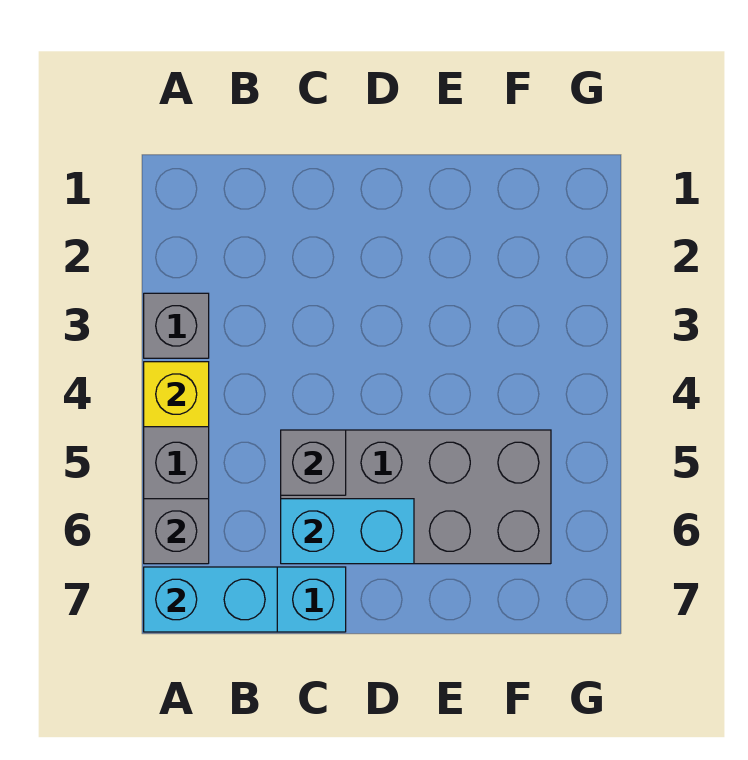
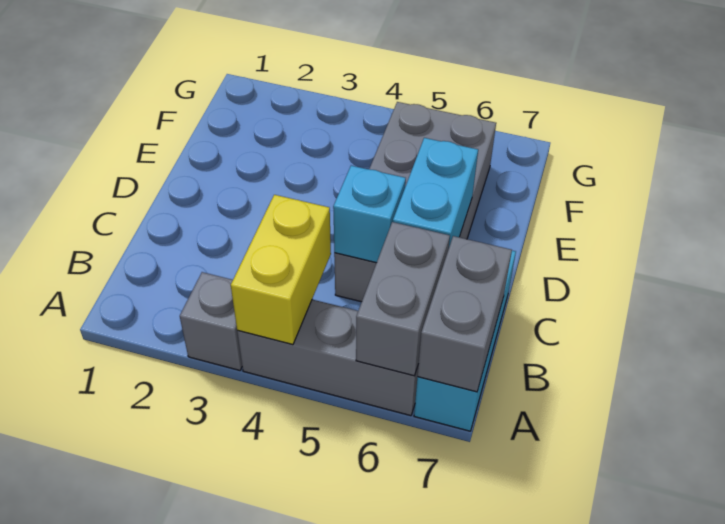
yellow brick A4 level 2 -> yellow brick A4:B4 level 2
grey brick A6 level 2 -> grey brick A6:B6 level 2
cyan brick A7:B7 level 2 -> grey brick A7:B7 level 2
grey brick C5 level 2 -> cyan brick C5 level 2

